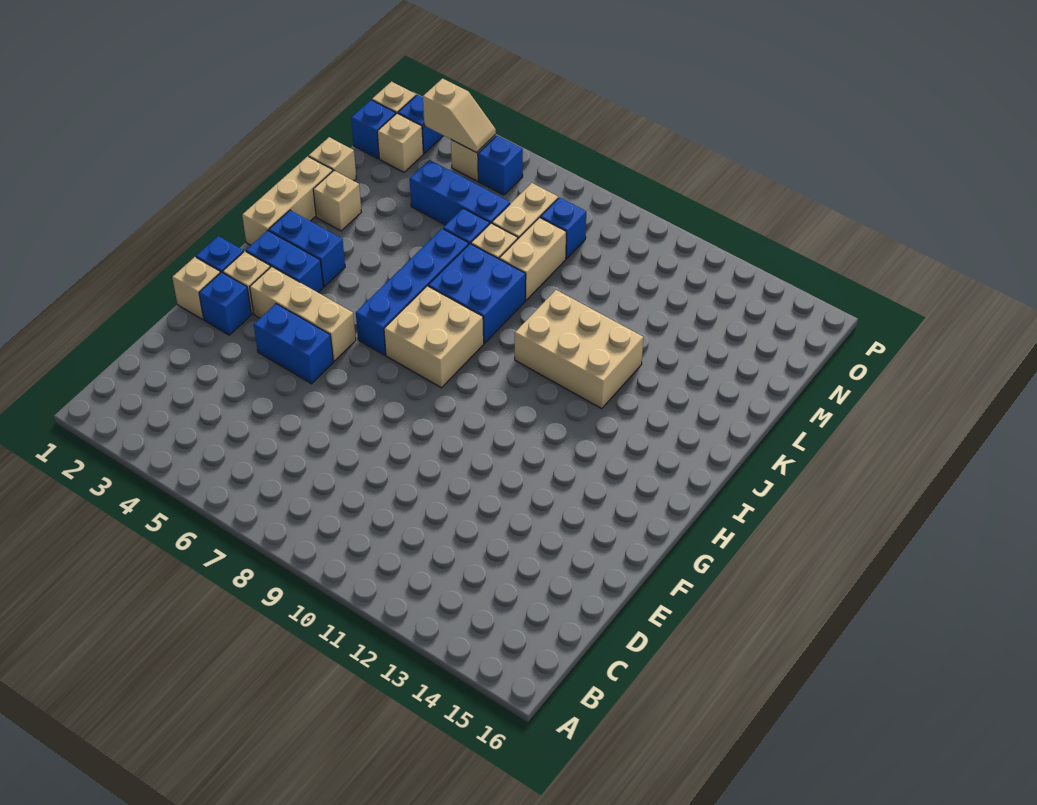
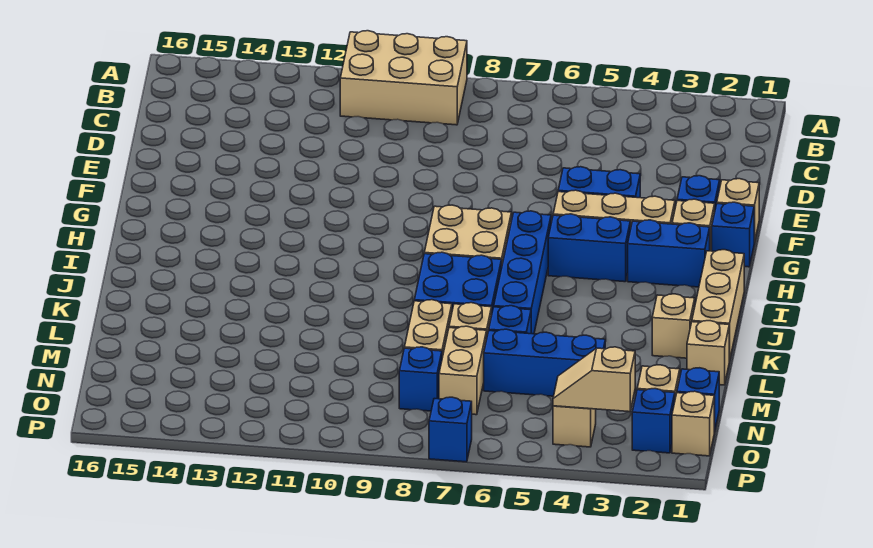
blue brick I2:I3 level 1 -> blue brick H4:H5 level 1
tan brick J10:K12 level 1 -> tan brick A9:B11 level 1
blue brick O5 level 1 -> blue brick P7 level 1

